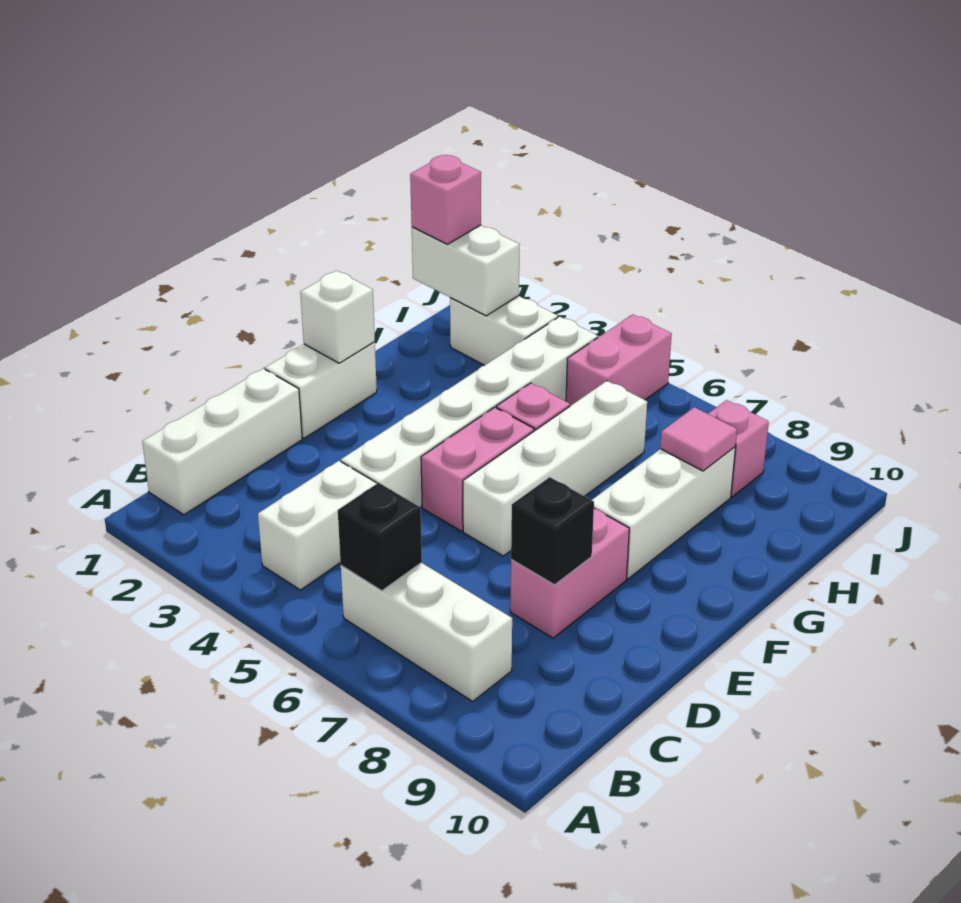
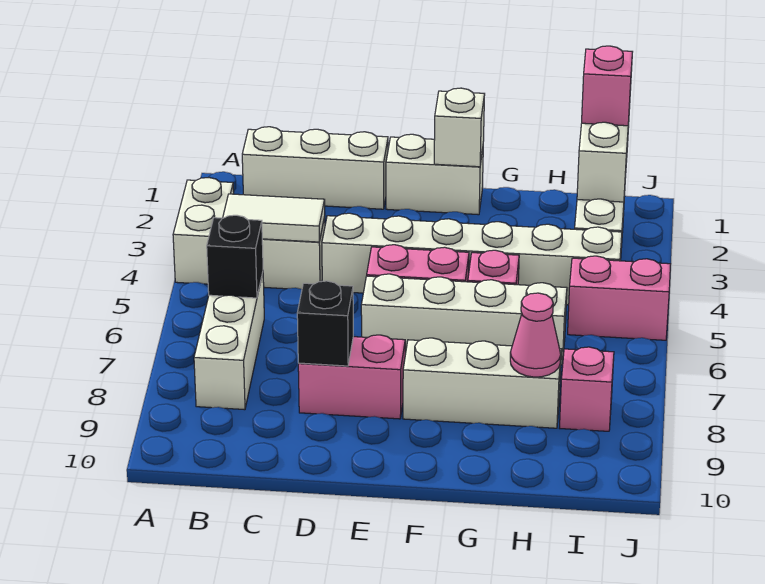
none -> white brick A3:A4 level 1
none -> white tile B4:C4 level 2
pink tile H8 level 2 -> pink cone H8 level 2

